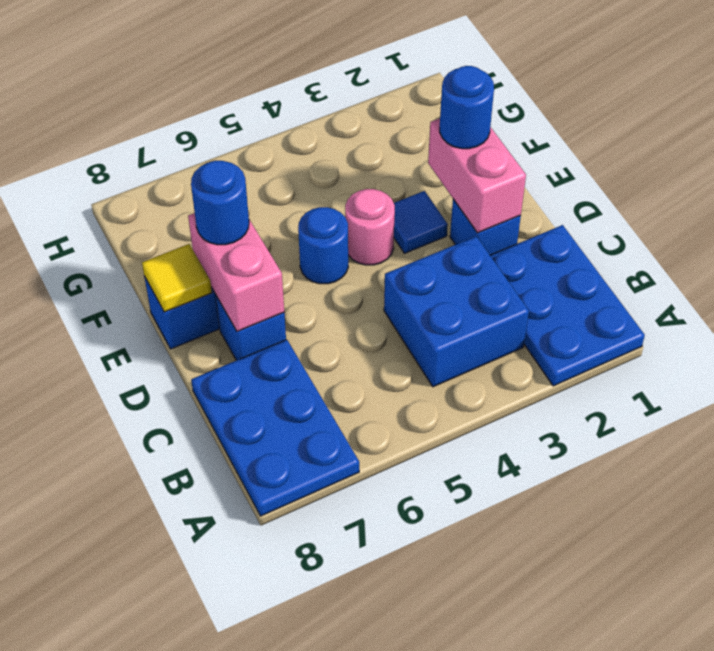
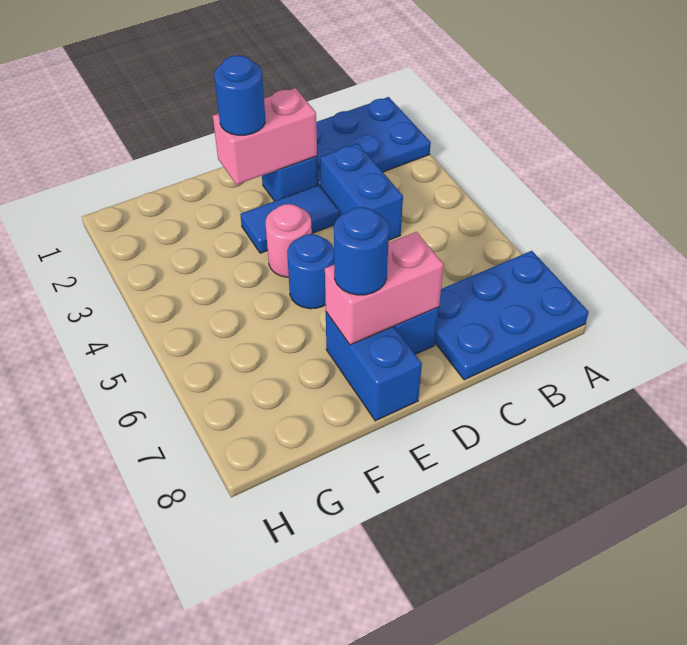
blue brick B3:C4 level 1 -> blue brick C3:C4 level 1
blue tile E3 level 1 -> blue tile D3:E3 level 1
yellow tile E8 level 2 -> none

